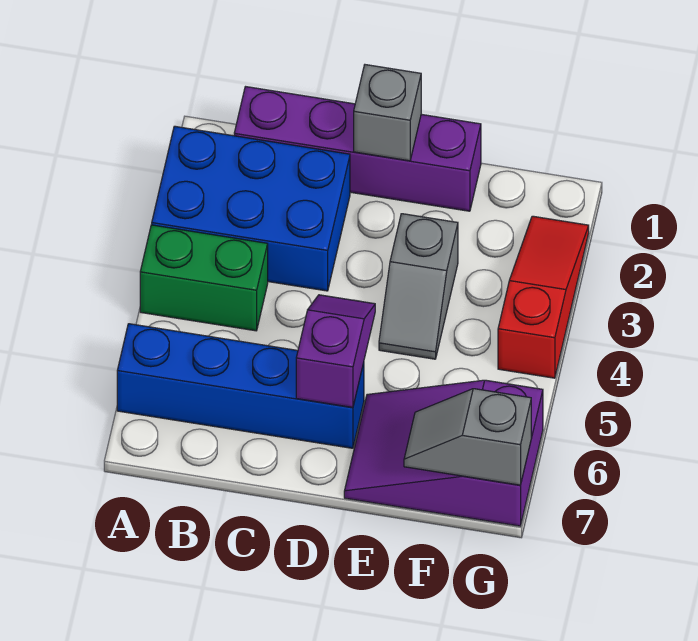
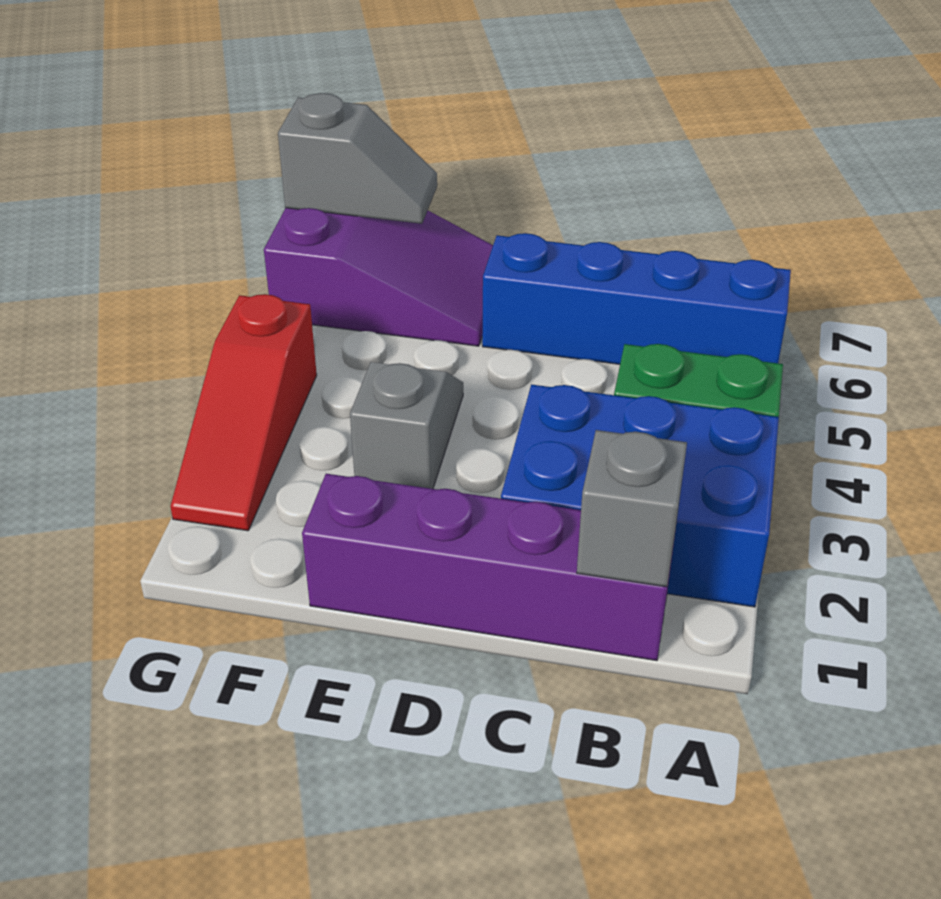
grey brick D1 level 2 -> grey brick B1 level 2
purple slope D5:D6 level 2 top 6 -> none

